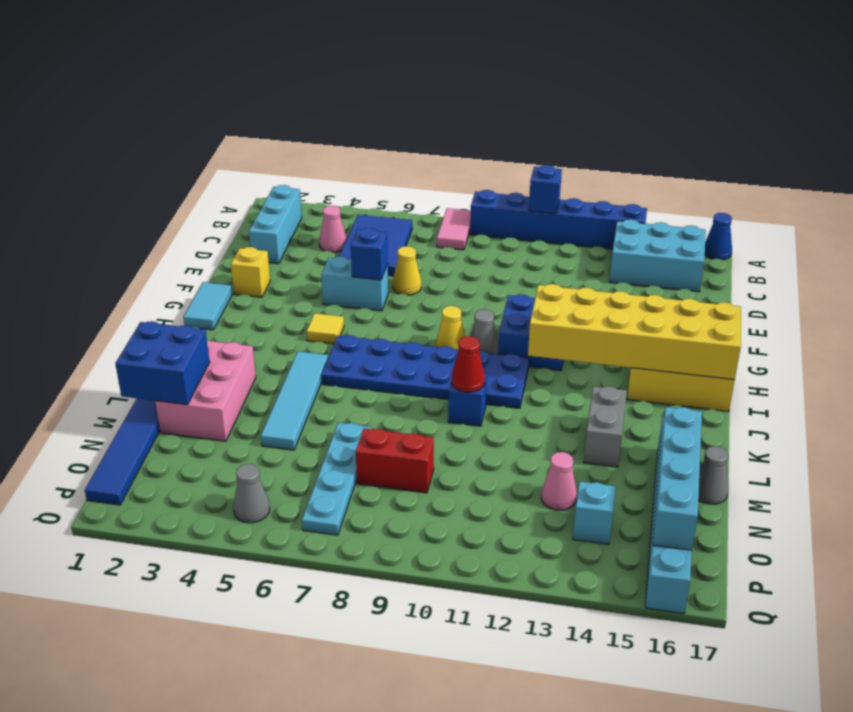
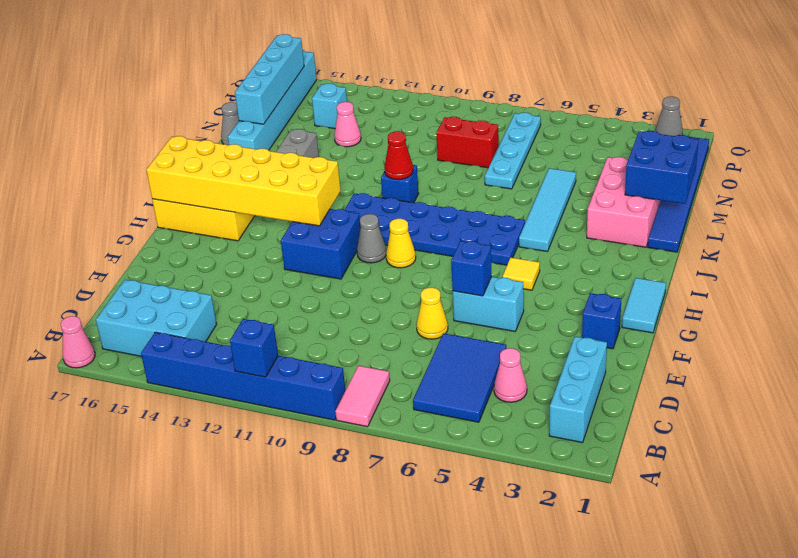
blue cone A17 level 1 -> pink cone A17 level 1
yellow brick F2 level 1 -> blue brick F2 level 1
grey cone P5 level 1 -> grey cone Q2 level 1

